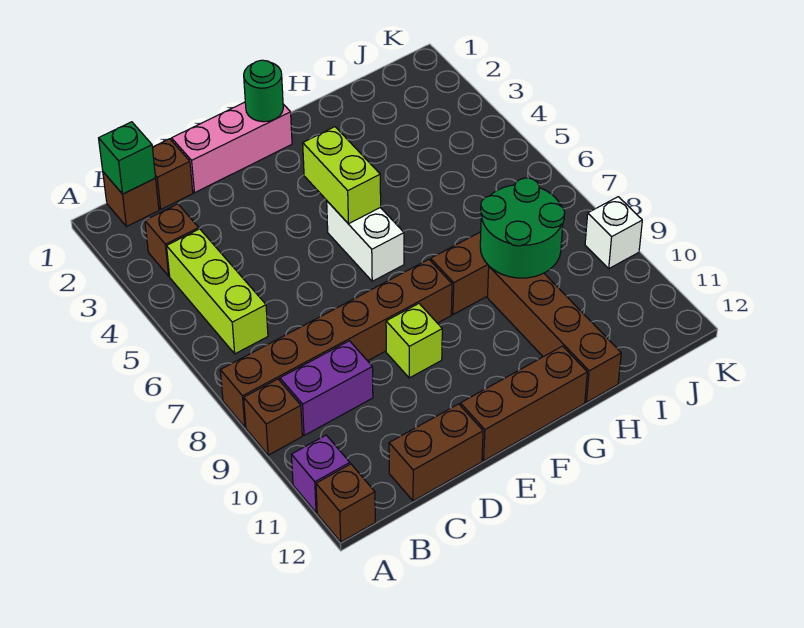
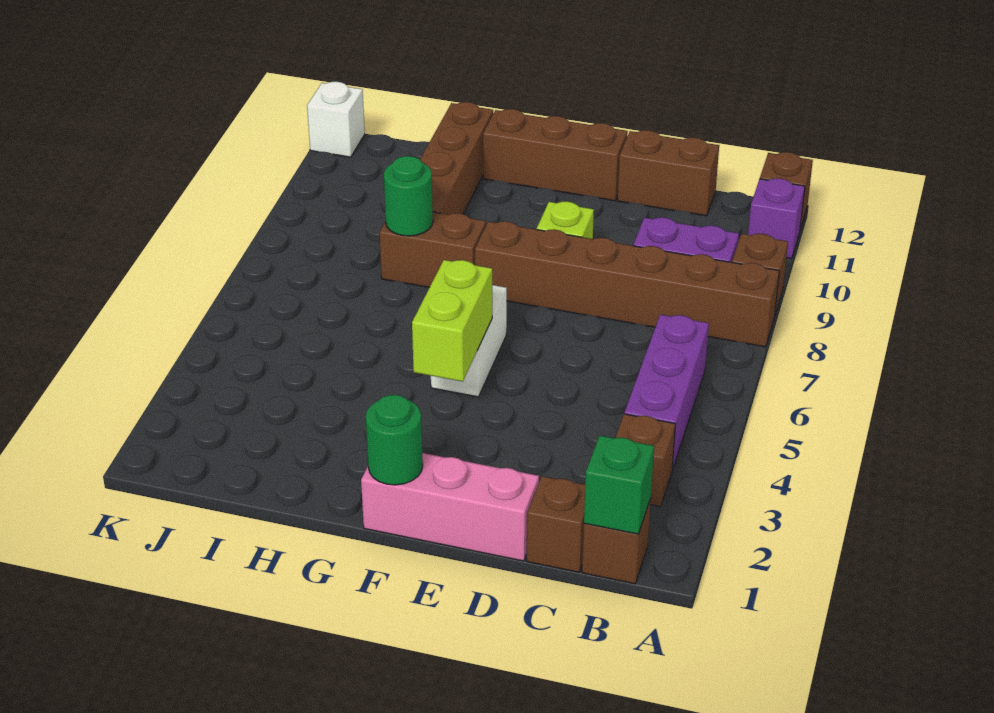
lime brick B4:B6 level 1 -> purple brick B4:B6 level 1
green round brick H8:I9 level 2 -> green round brick H8 level 2
white brick K9 level 1 -> white brick K12 level 1

